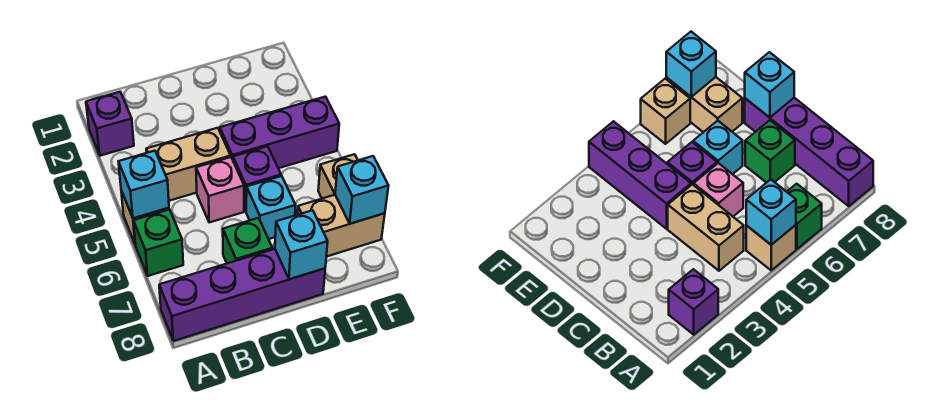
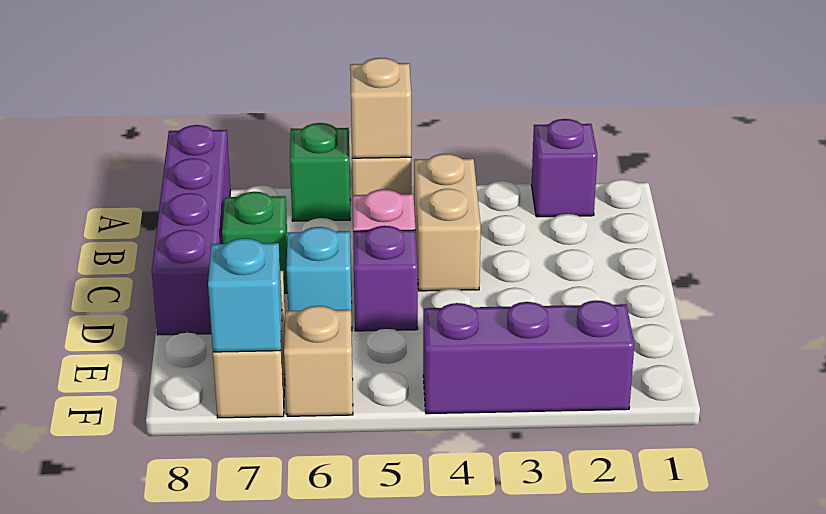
cyan brick A5 level 2 -> tan brick A5 level 2
purple brick D4:F4 level 1 -> purple brick F2:F4 level 1
cyan brick D8 level 2 -> none

